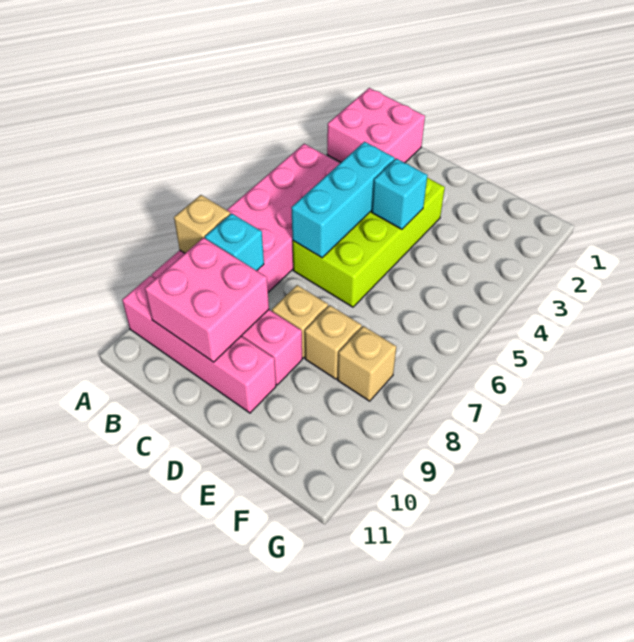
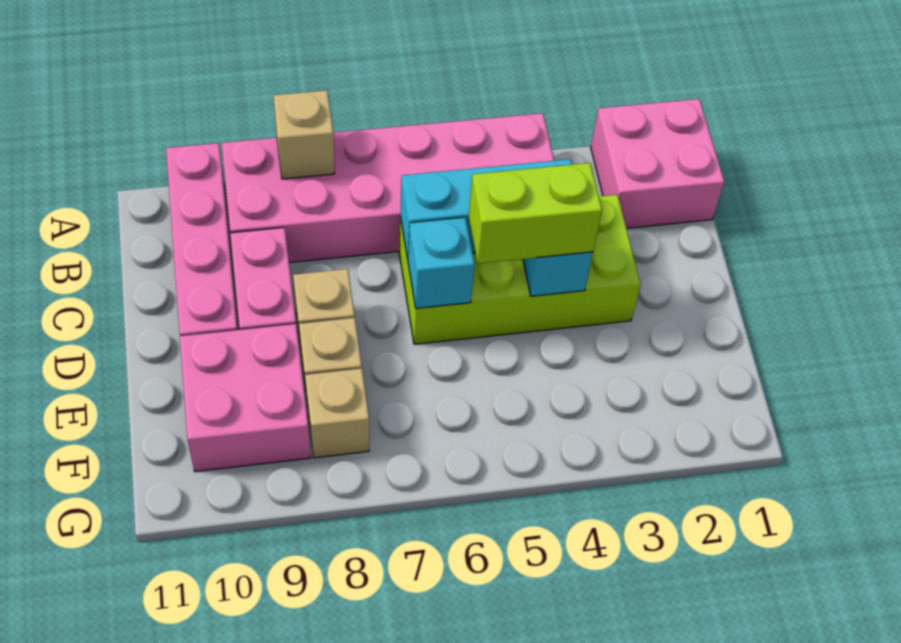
cyan brick B8 level 2 -> cyan brick D6 level 2
pink brick B9:C10 level 2 -> pink brick E9:F10 level 1
none -> lime brick D4:D5 level 3

